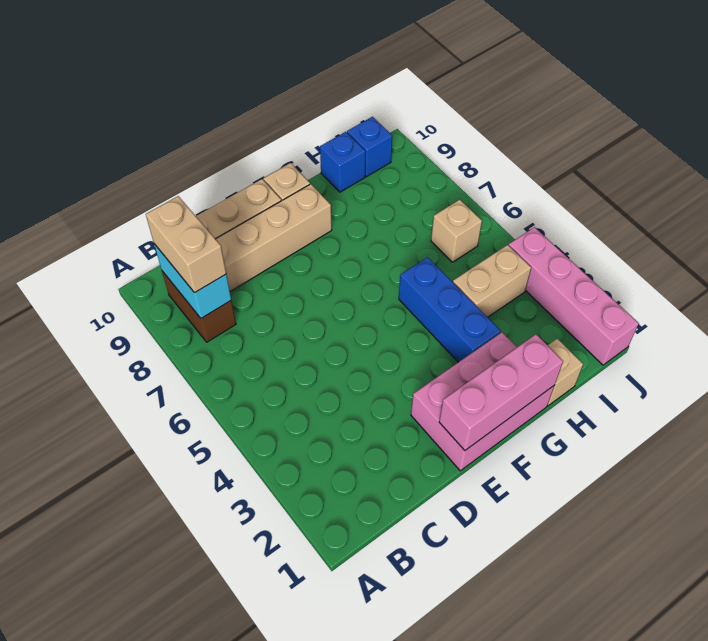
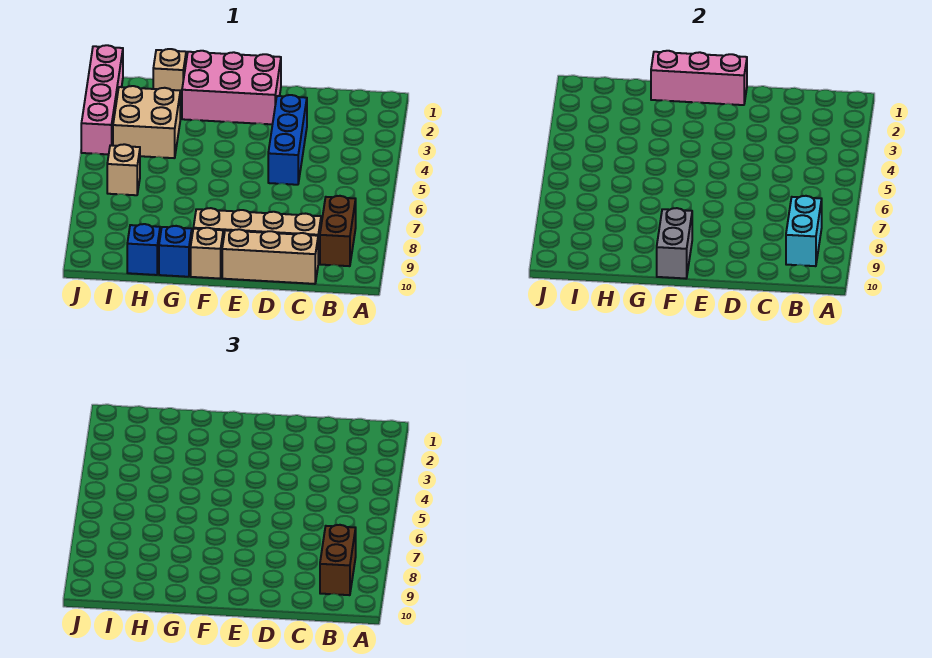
tan brick B8:B9 level 3 -> brown brick B8:B9 level 3
none -> grey brick F9:F10 level 2
blue brick G3:G5 level 1 -> blue brick D3:D5 level 1
tan brick H4:I4 level 1 -> tan brick H3:I4 level 1
blue brick I10 level 1 -> blue brick G10 level 1

